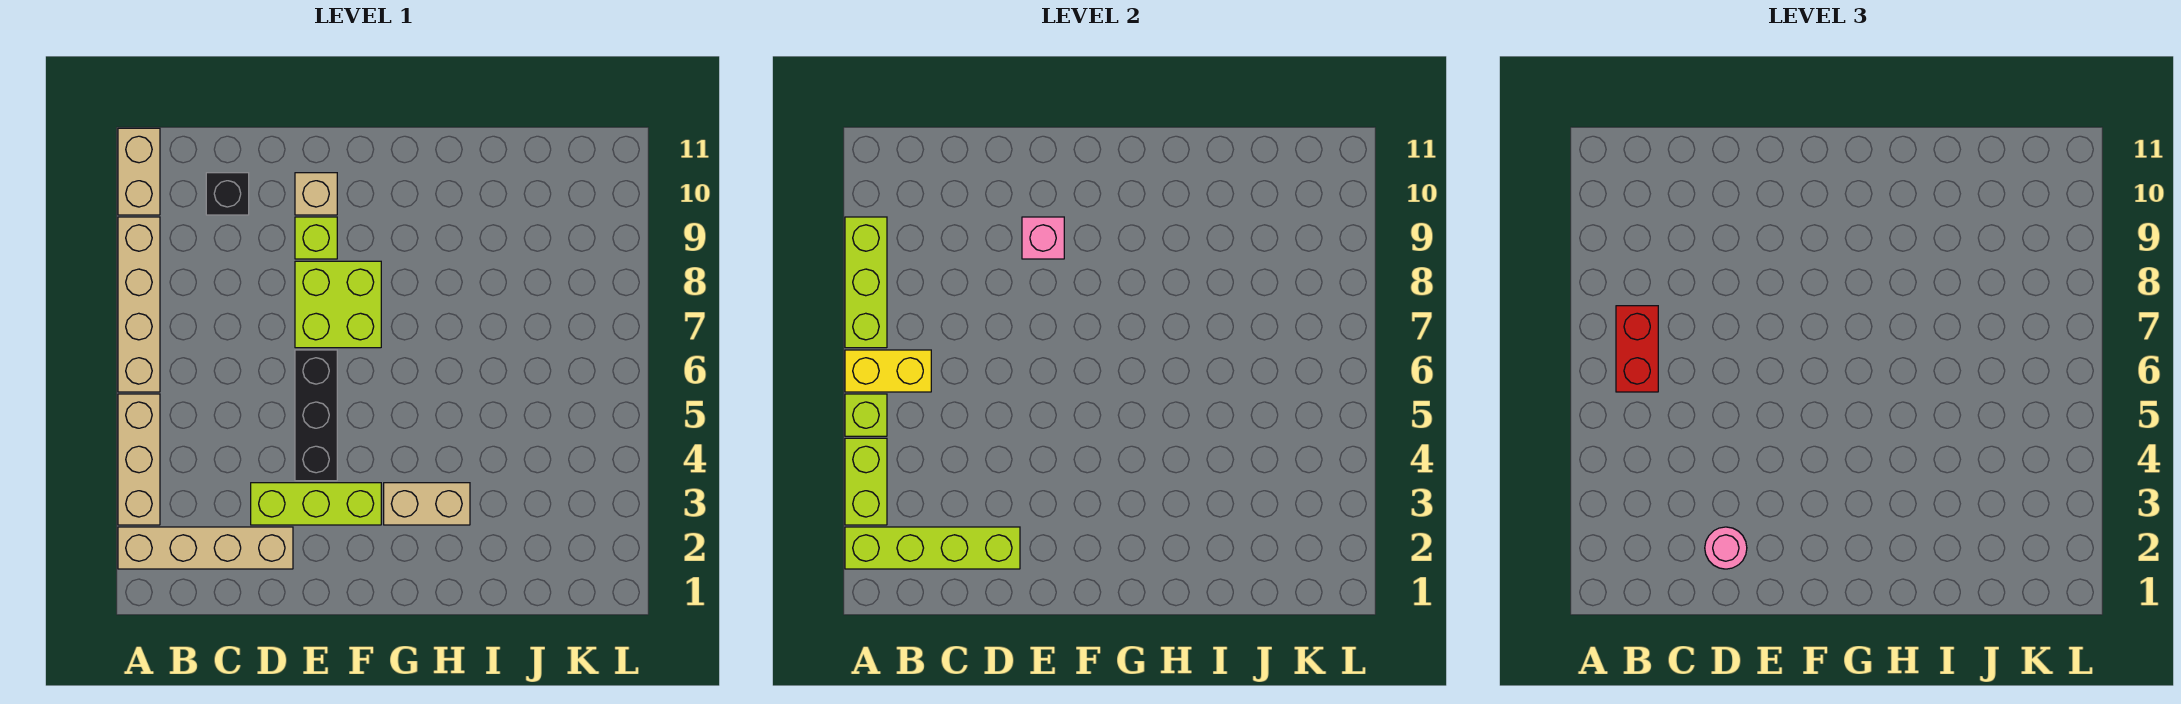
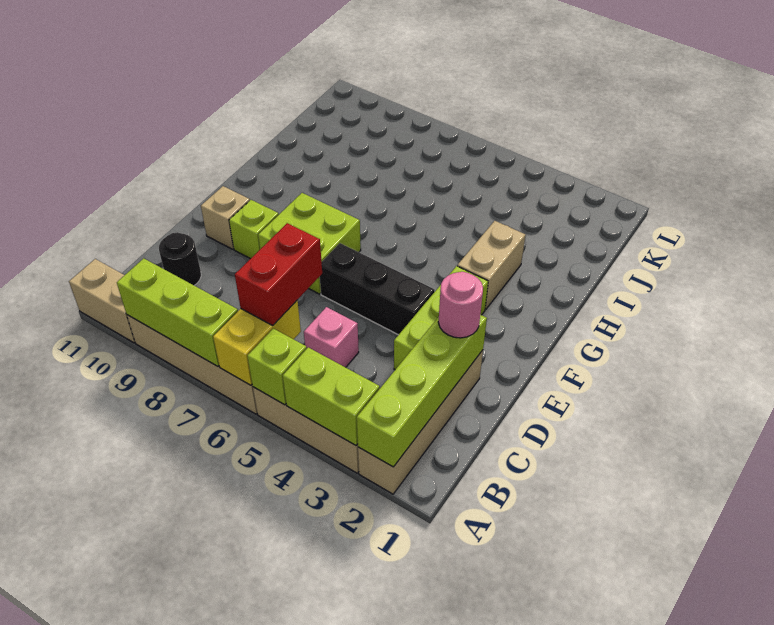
red brick B6:B7 level 3 -> red brick B6:C6 level 3
black brick C10 level 1 -> black round brick C10 level 1
pink brick E9 level 2 -> pink brick C5 level 1

